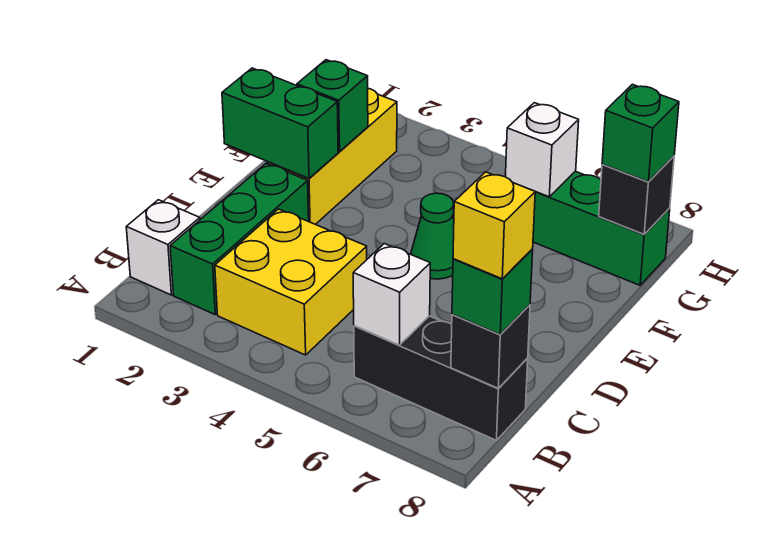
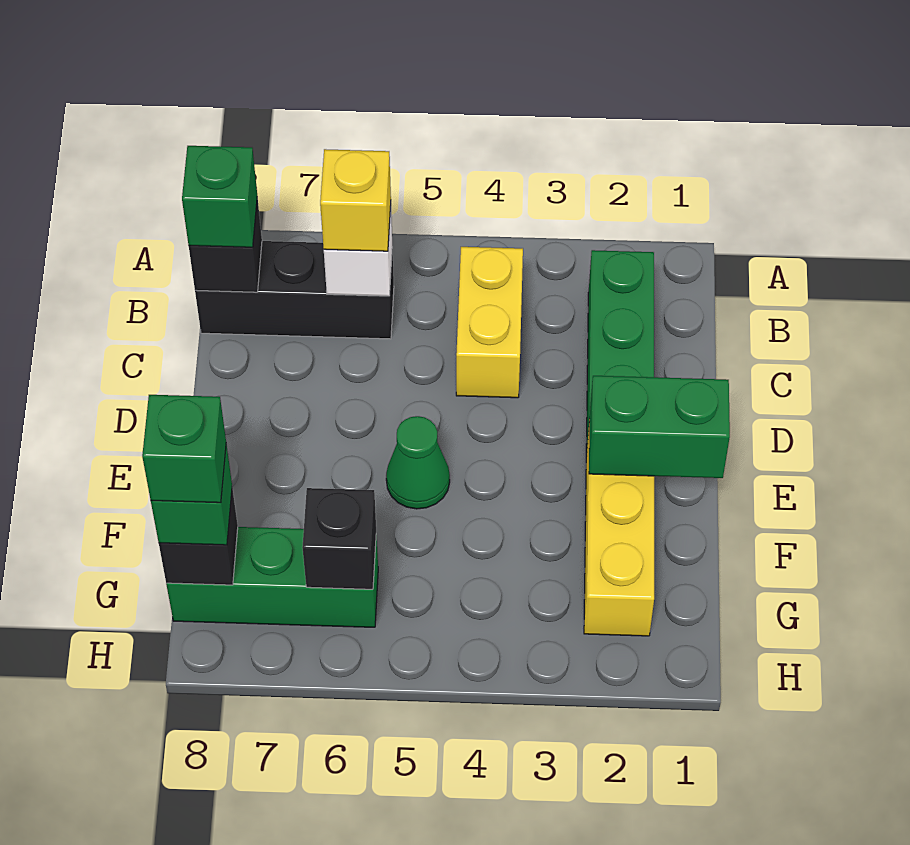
white brick B1 level 1 -> none
yellow brick B3:C4 level 1 -> yellow brick B4:C4 level 1
yellow brick B8 level 4 -> yellow brick B6 level 3
green brick F2 level 2 -> green brick G8 level 4
white brick G6 level 2 -> black brick G6 level 2

